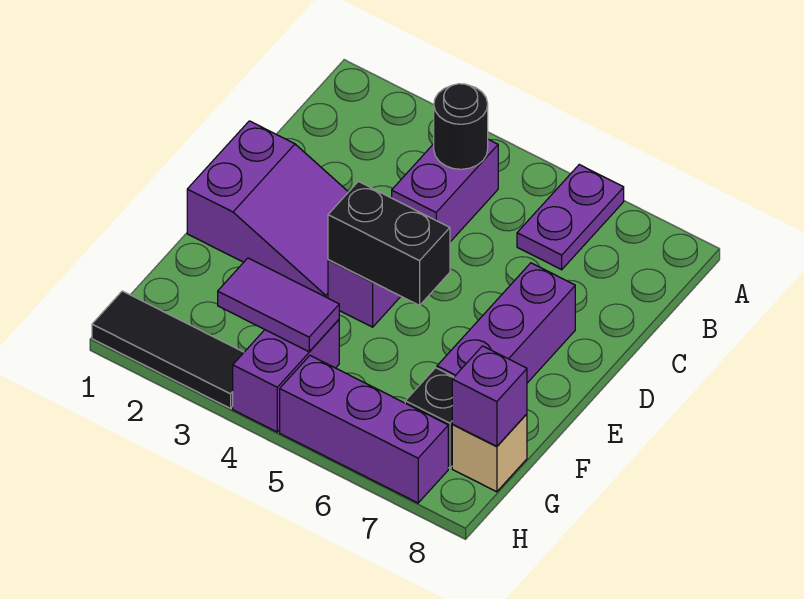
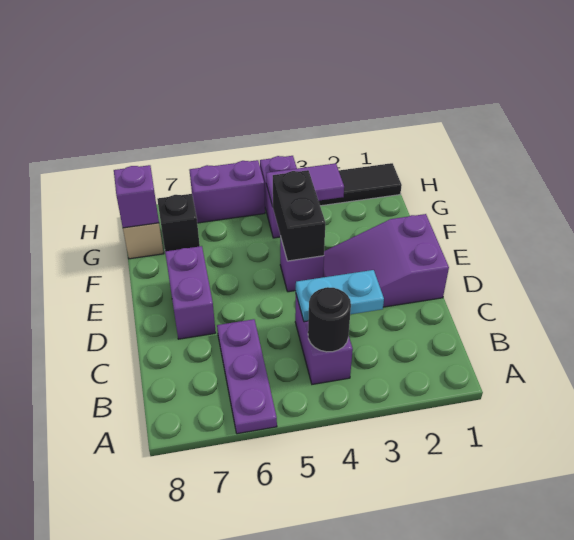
purple plate A6:B6 level 1 -> purple plate A6:C6 level 1
none -> cyan plate C3:C4 level 2
purple brick D7:F7 level 1 -> purple brick D7:E7 level 1
black brick E4:E5 level 2 -> black brick E4:F4 level 2
purple brick H5:H7 level 1 -> purple brick H5:H6 level 1

